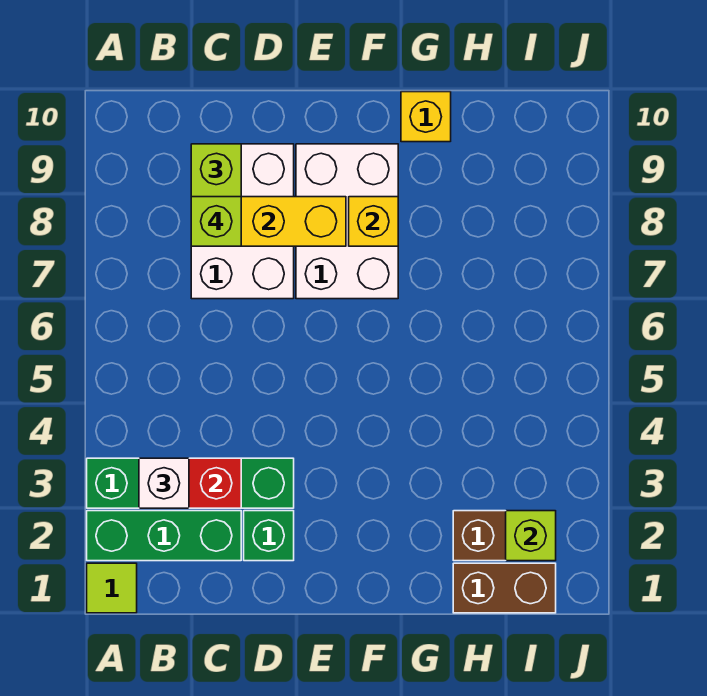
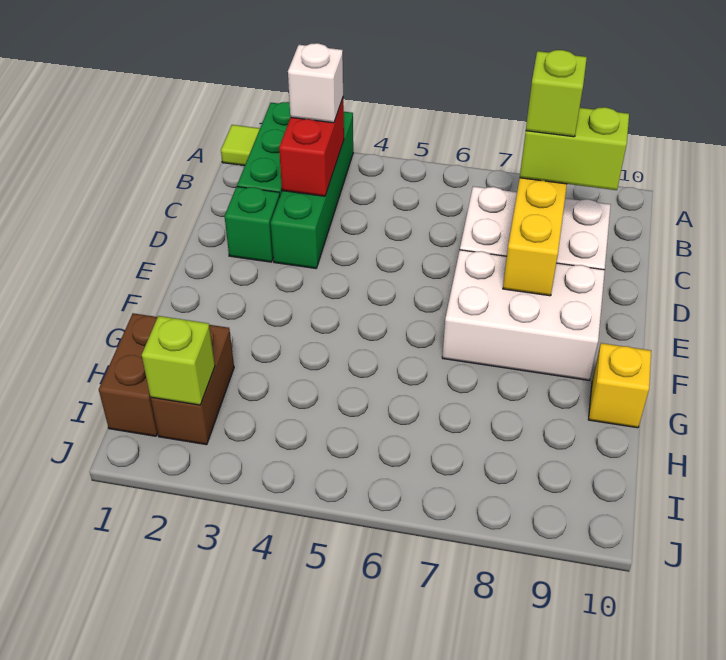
yellow brick F8 level 2 -> none

